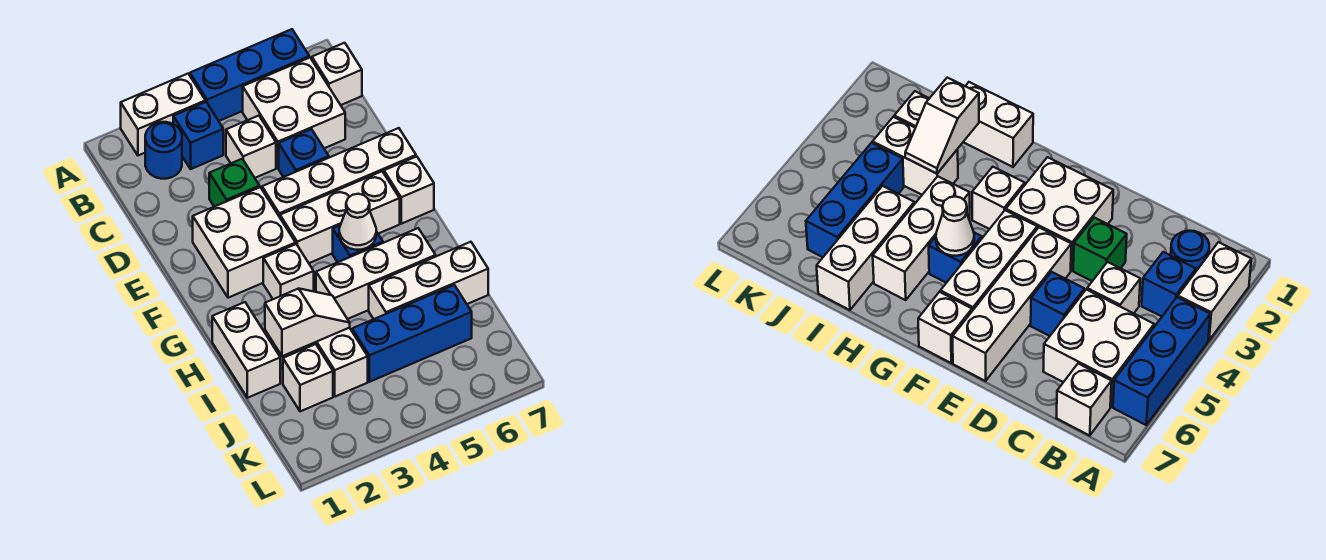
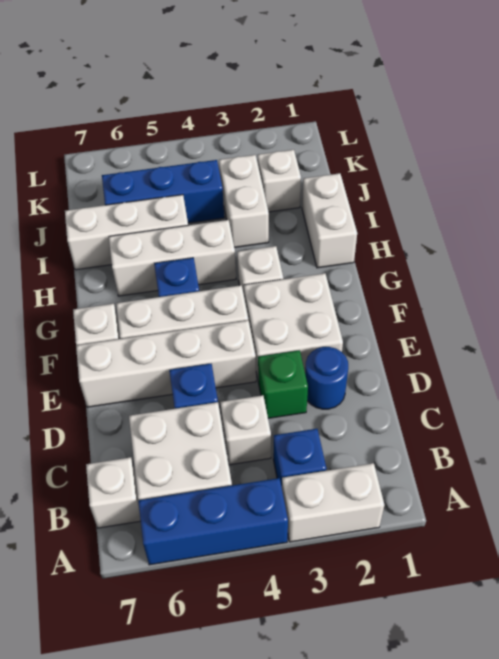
blue round brick B2 level 1 -> blue round brick D2 level 1
white cone G5 level 2 -> none
white slope I2:I3 level 2 top 2 -> none

